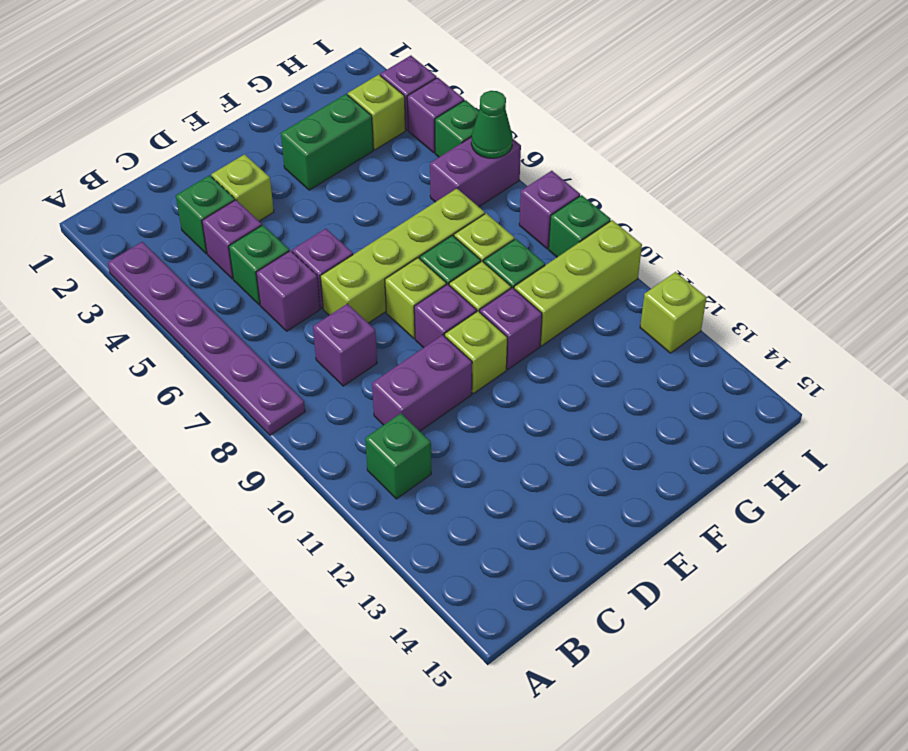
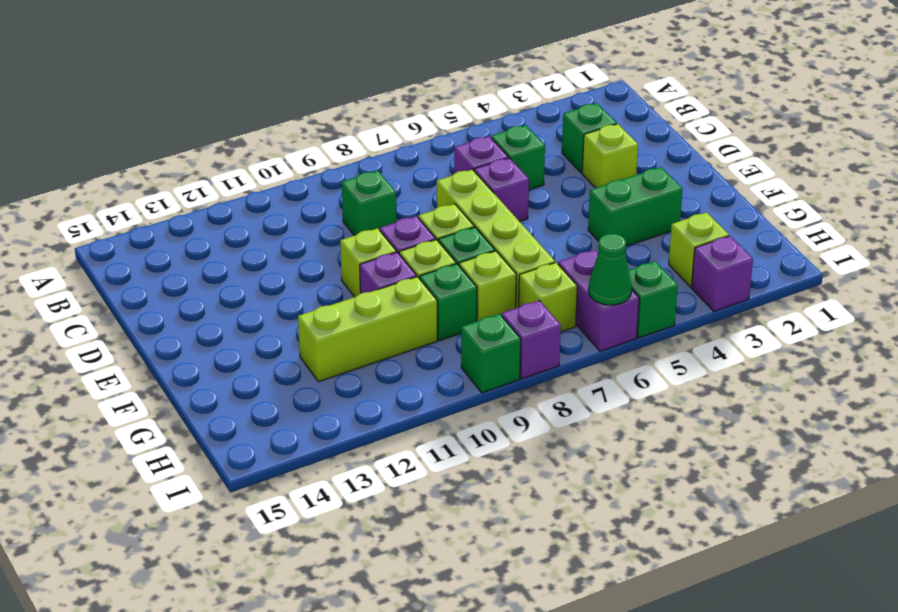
purple plate A3:A8 level 1 -> none
green brick B11 level 1 -> green brick C9 level 1
purple brick C4 level 1 -> none
purple brick C8 level 1 -> none
purple brick C10:D10 level 1 -> none
green brick F3:G3 level 1 -> green brick F3:F4 level 1
lime brick G10:I10 level 1 -> lime brick G10:G12 level 1
purple brick I4 level 1 -> none
lime brick I12 level 1 -> lime brick H7 level 1

